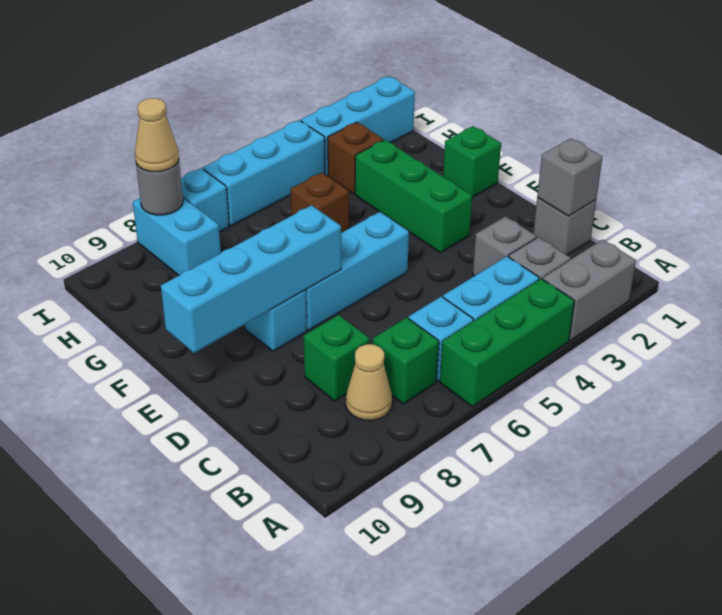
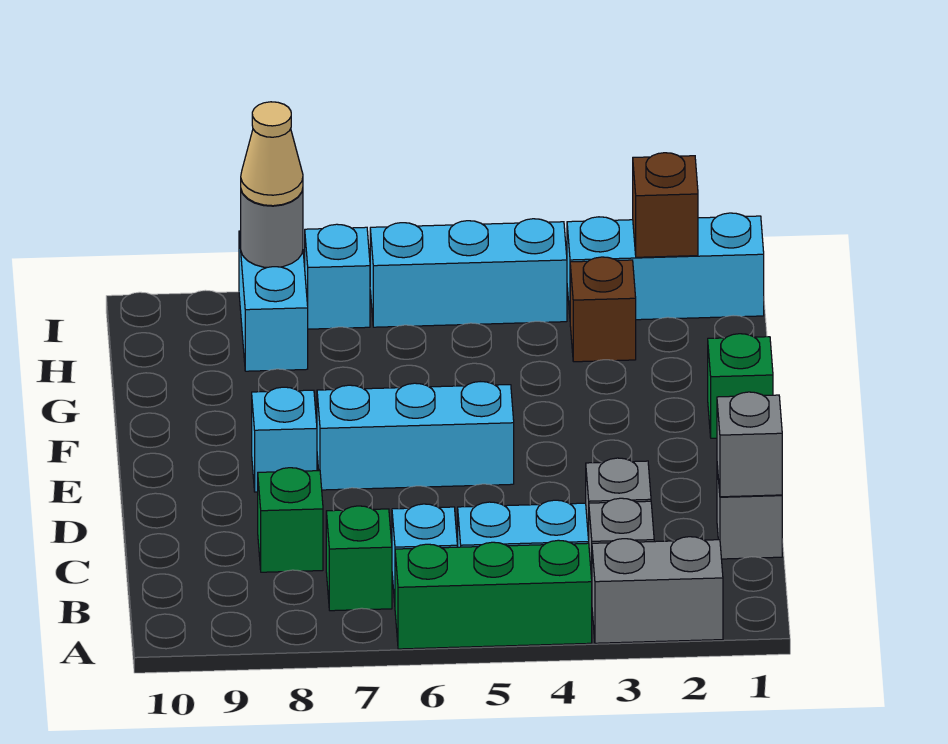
tan cone B8 level 1 -> none
green brick E3:G3 level 1 -> none
cyan brick E7:E10 level 2 -> none
brown brick G5 level 1 -> brown brick I2 level 2

